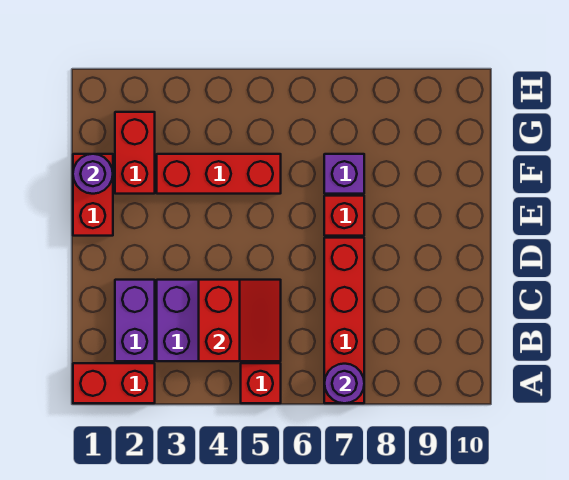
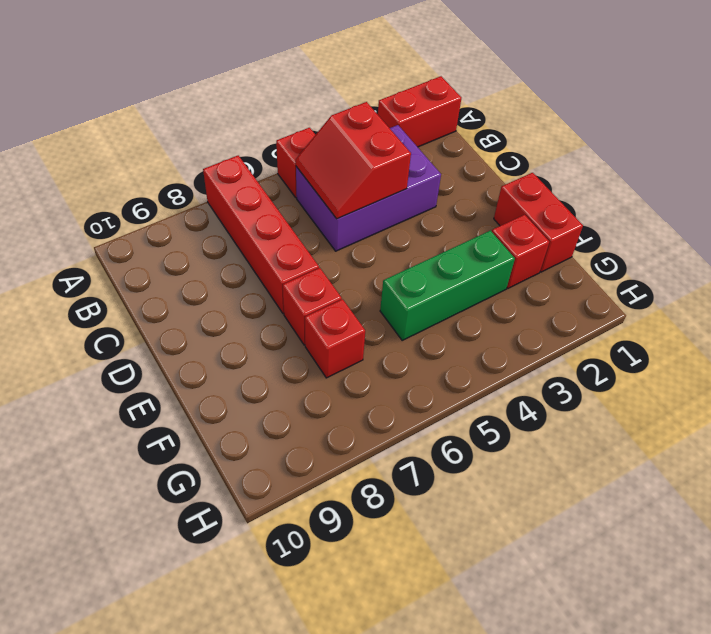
purple round brick A7 level 2 -> none
purple brick B2:C2 level 1 -> none
purple round brick F1 level 2 -> none
red brick F2:G2 level 1 -> red brick F2 level 1
red brick F3:F5 level 1 -> green brick F3:F5 level 1
purple brick F7 level 1 -> red brick F7 level 1

